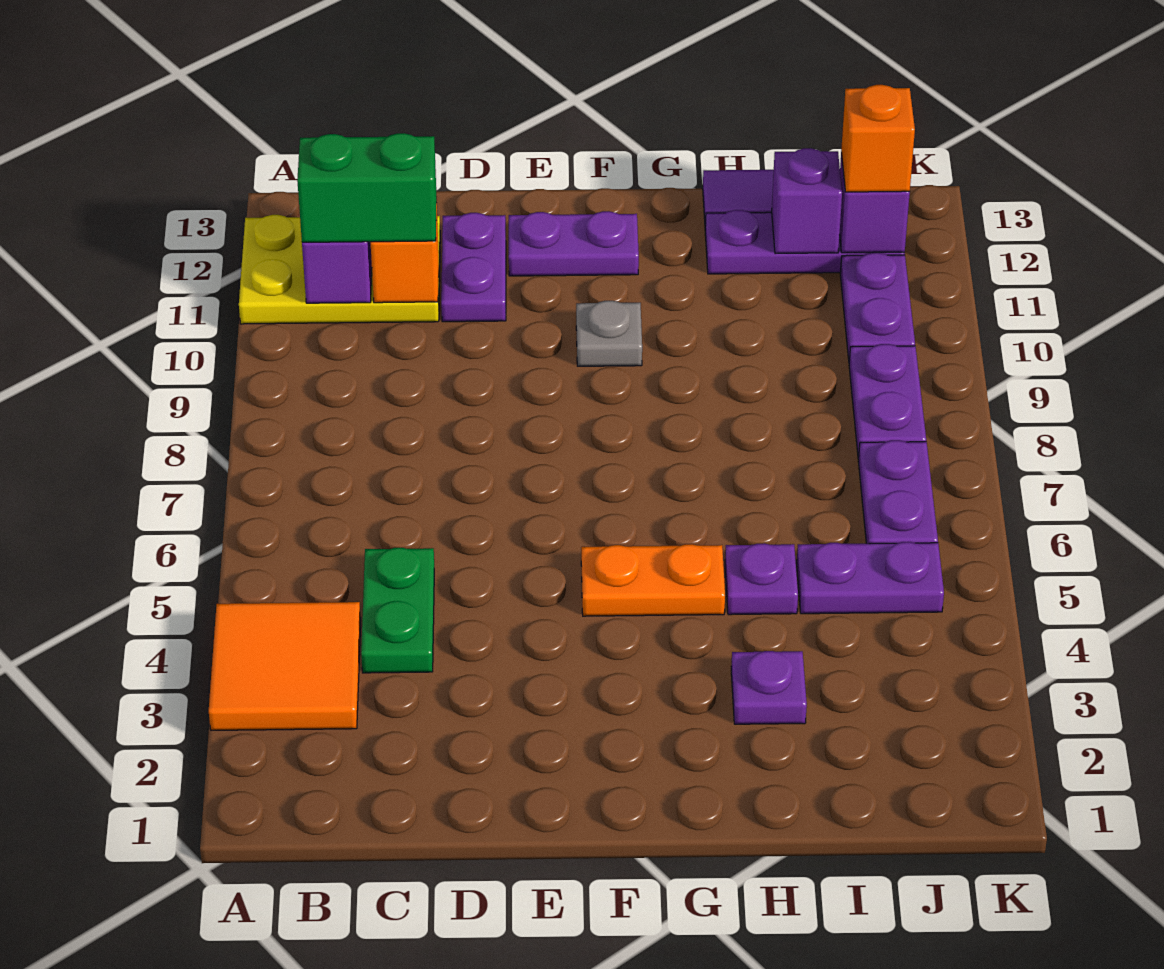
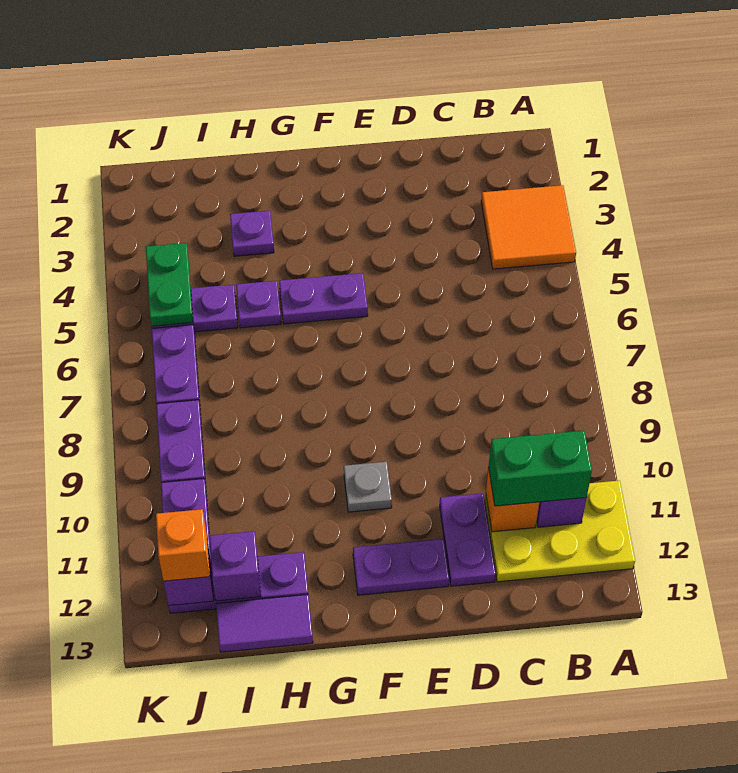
green plate C4:C5 level 1 -> green plate J4:J5 level 2
orange plate F5:G5 level 1 -> purple plate F5:G5 level 1

